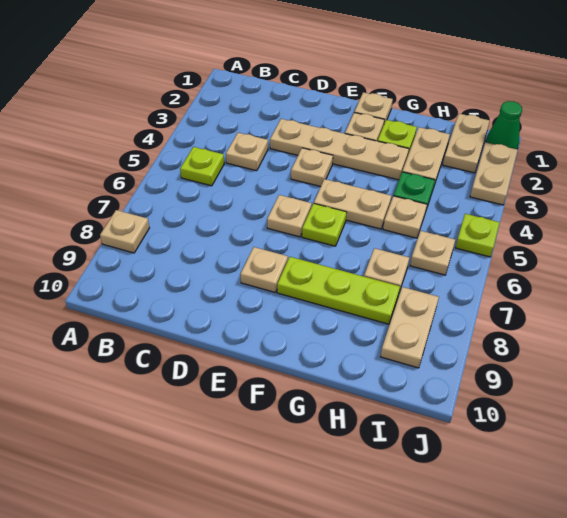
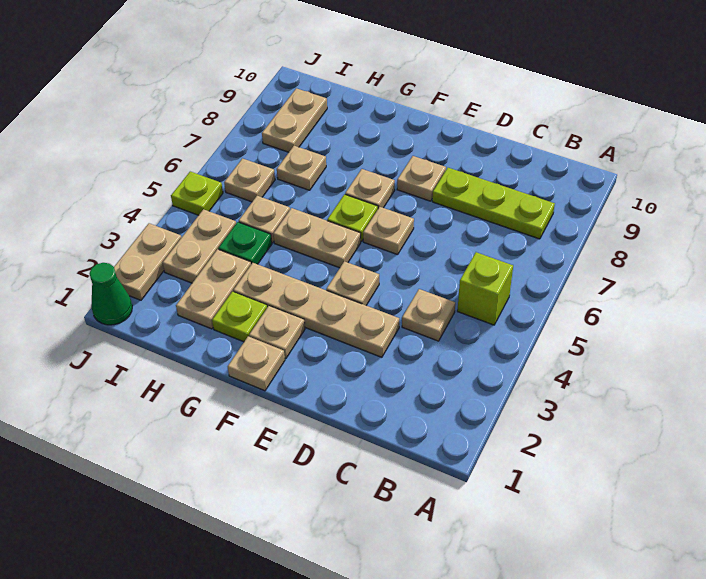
tan plate A8 level 1 -> tan plate F7 level 1
lime plate B5 level 1 -> lime brick B5 level 1
lime plate F8:H8 level 1 -> lime plate B8:D8 level 1
tan plate I1:I2 level 1 -> tan plate I3:I4 level 1

